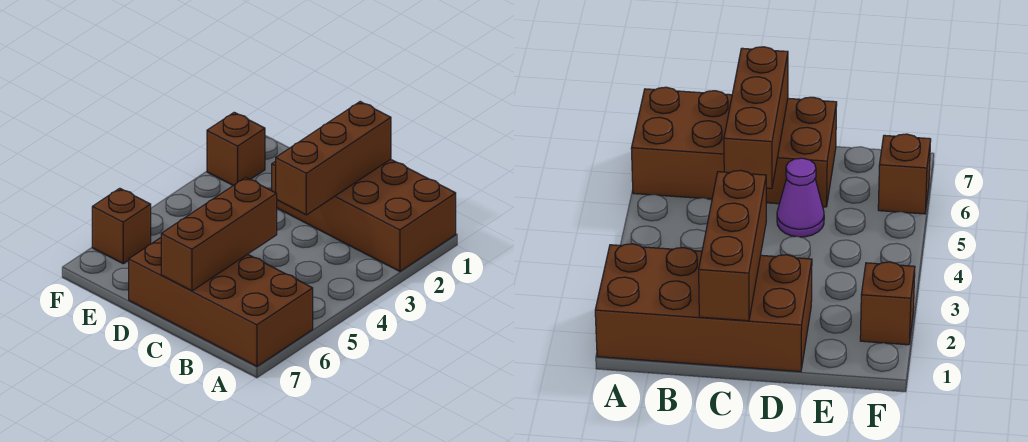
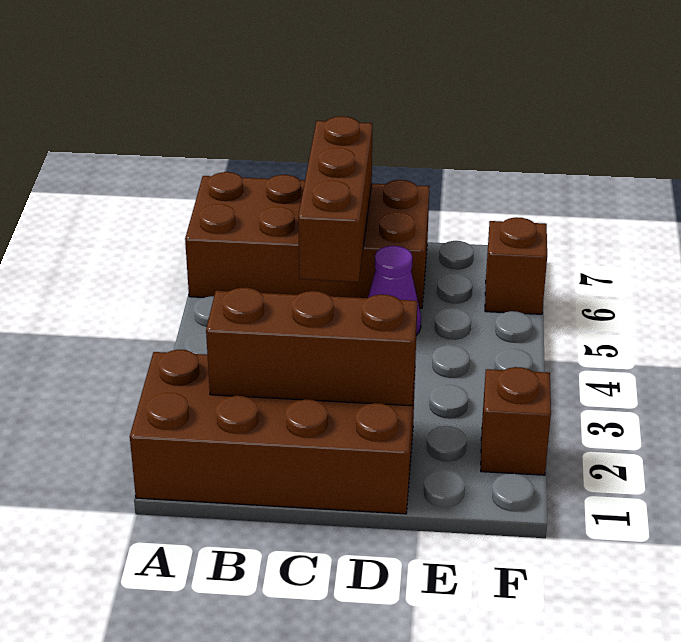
brown brick C1:C3 level 2 -> brown brick B2:D2 level 2

